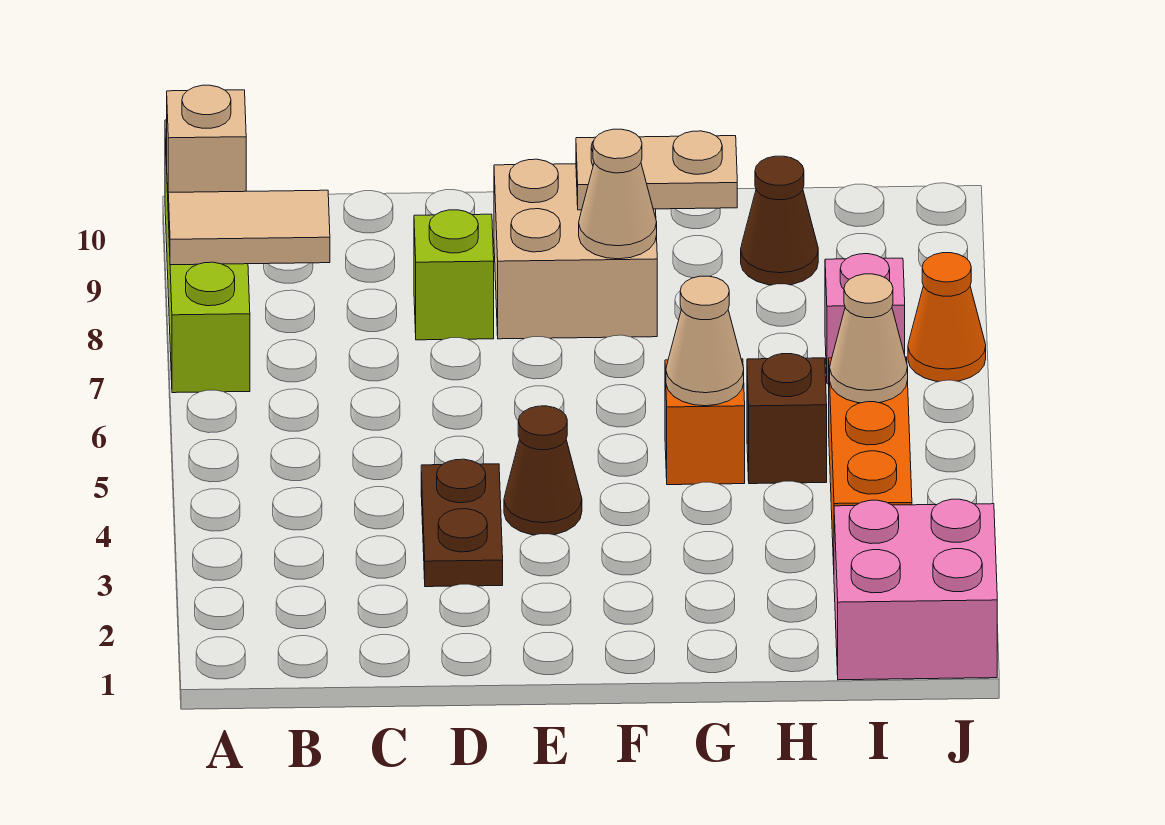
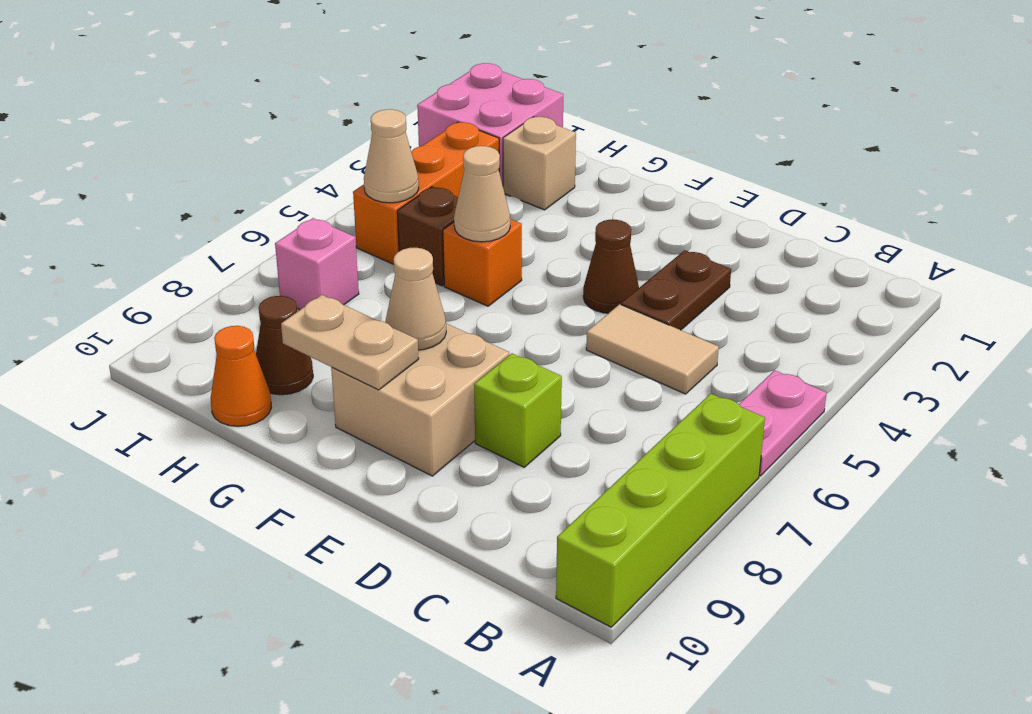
none -> pink plate A5:A6 level 1
tan tile A8:B8 level 2 -> tan tile C5:D5 level 1
tan brick A9 level 2 -> tan brick H2 level 1
orange cone J7 level 1 -> orange cone H10 level 1

